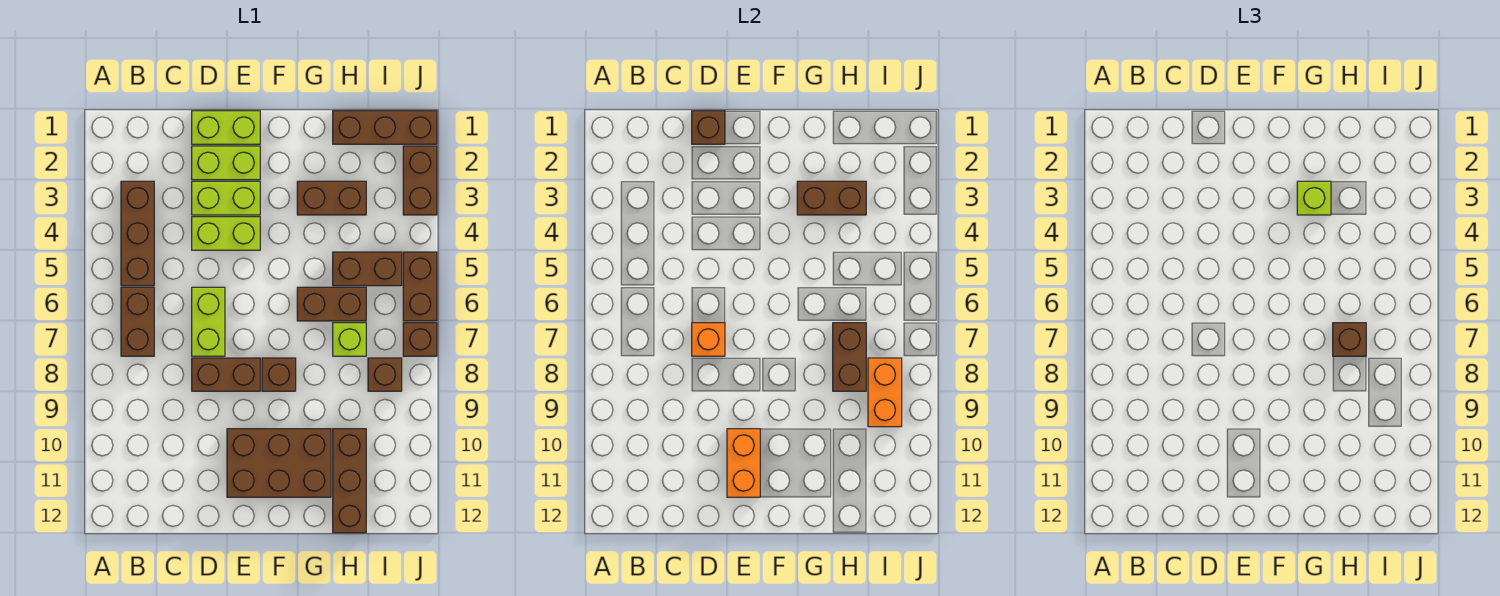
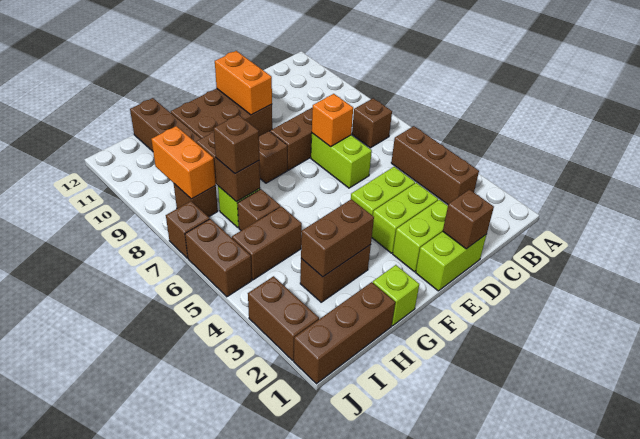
brown brick B6:B7 level 1 -> brown brick B7 level 1
lime brick G3 level 3 -> lime brick G1 level 1
brown brick G6:H6 level 1 -> brown brick H6 level 1

